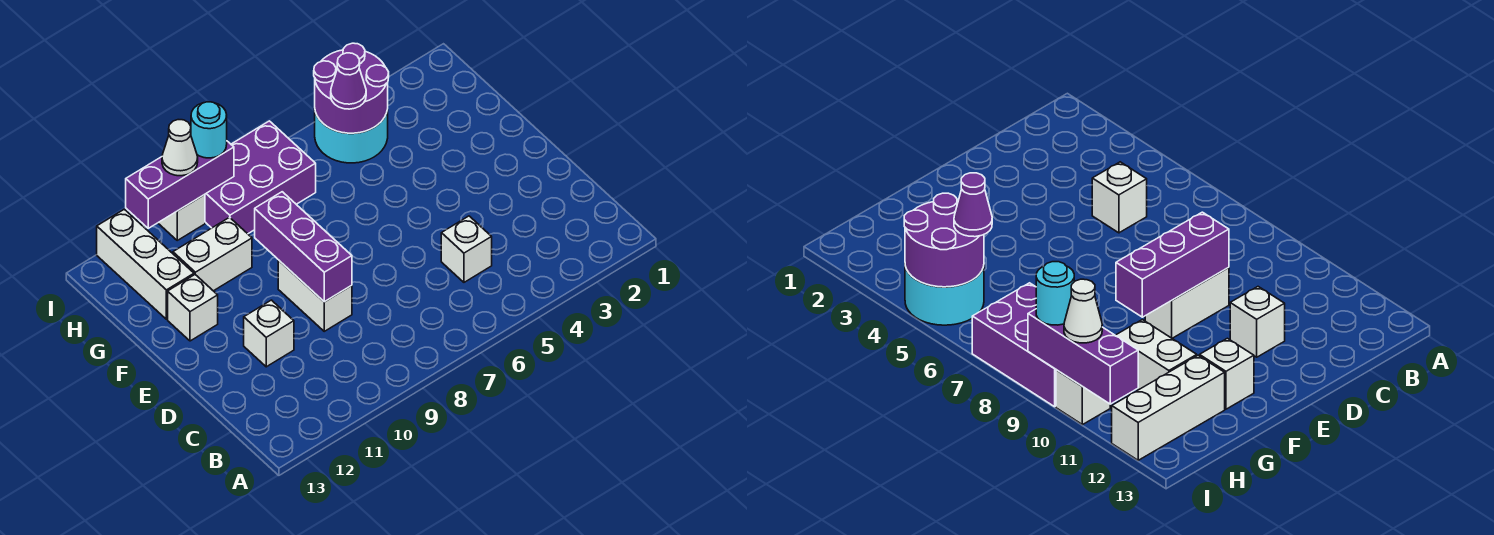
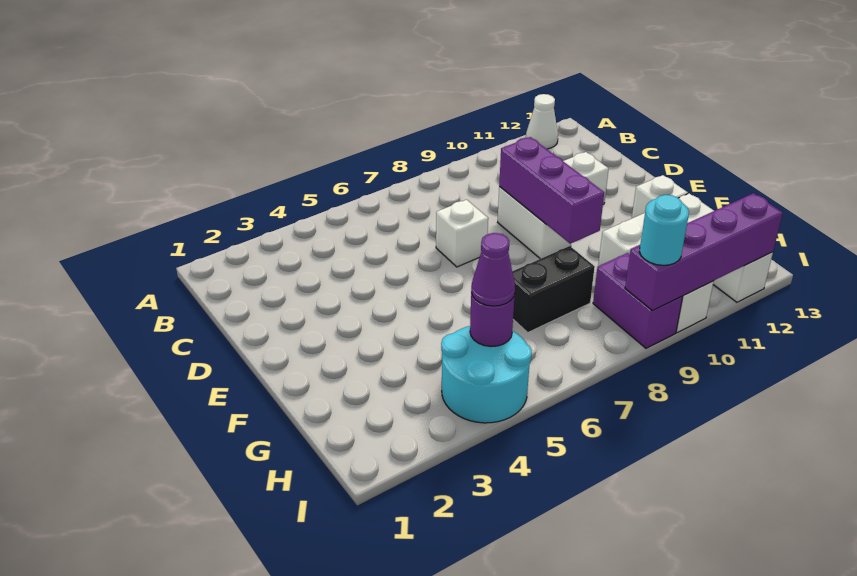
white brick C5 level 1 -> white brick D7 level 1
none -> black brick G7:G8 level 1
purple round brick H4:I5 level 2 -> purple round brick H5 level 2
purple brick H7:I9 level 1 -> purple brick H9:I9 level 1
purple brick I9:I11 level 2 -> purple brick I9:I12 level 2
white cone I10 level 3 -> white cone A12 level 1

